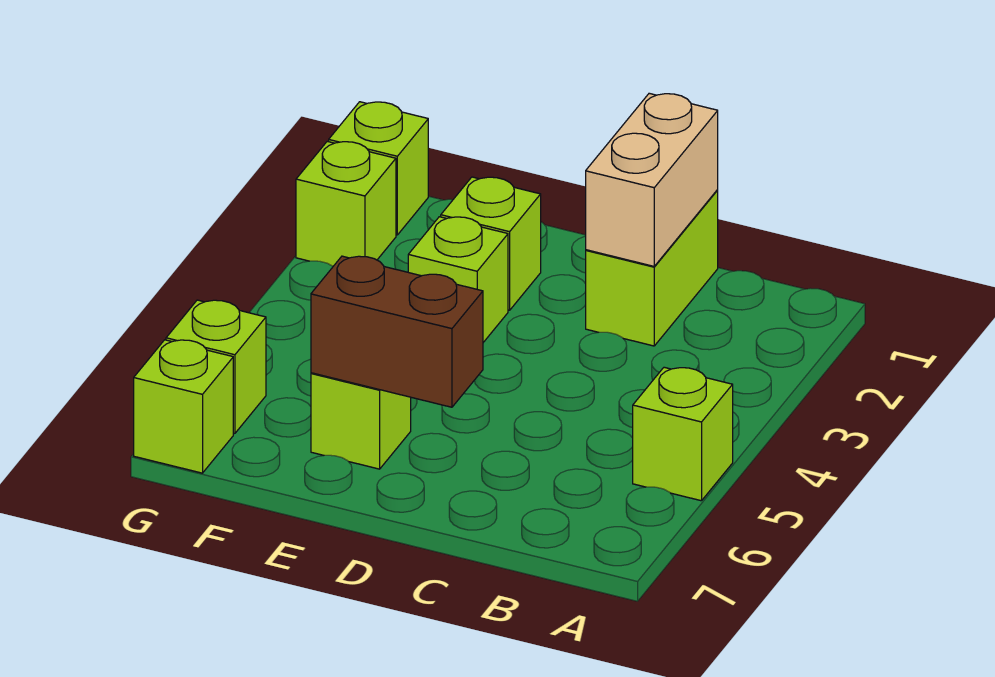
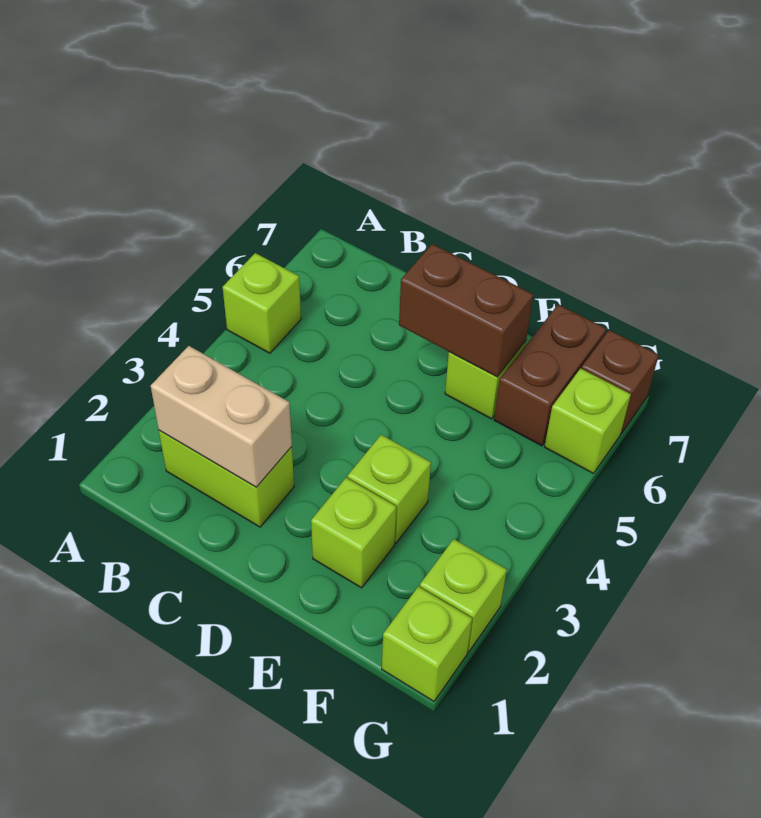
lime brick C1:C2 level 1 -> lime brick B2:C2 level 1
tan brick C1:C2 level 2 -> tan brick B2:C2 level 2
none -> brown brick F6:F7 level 1
lime brick G7 level 1 -> brown brick G7 level 1

